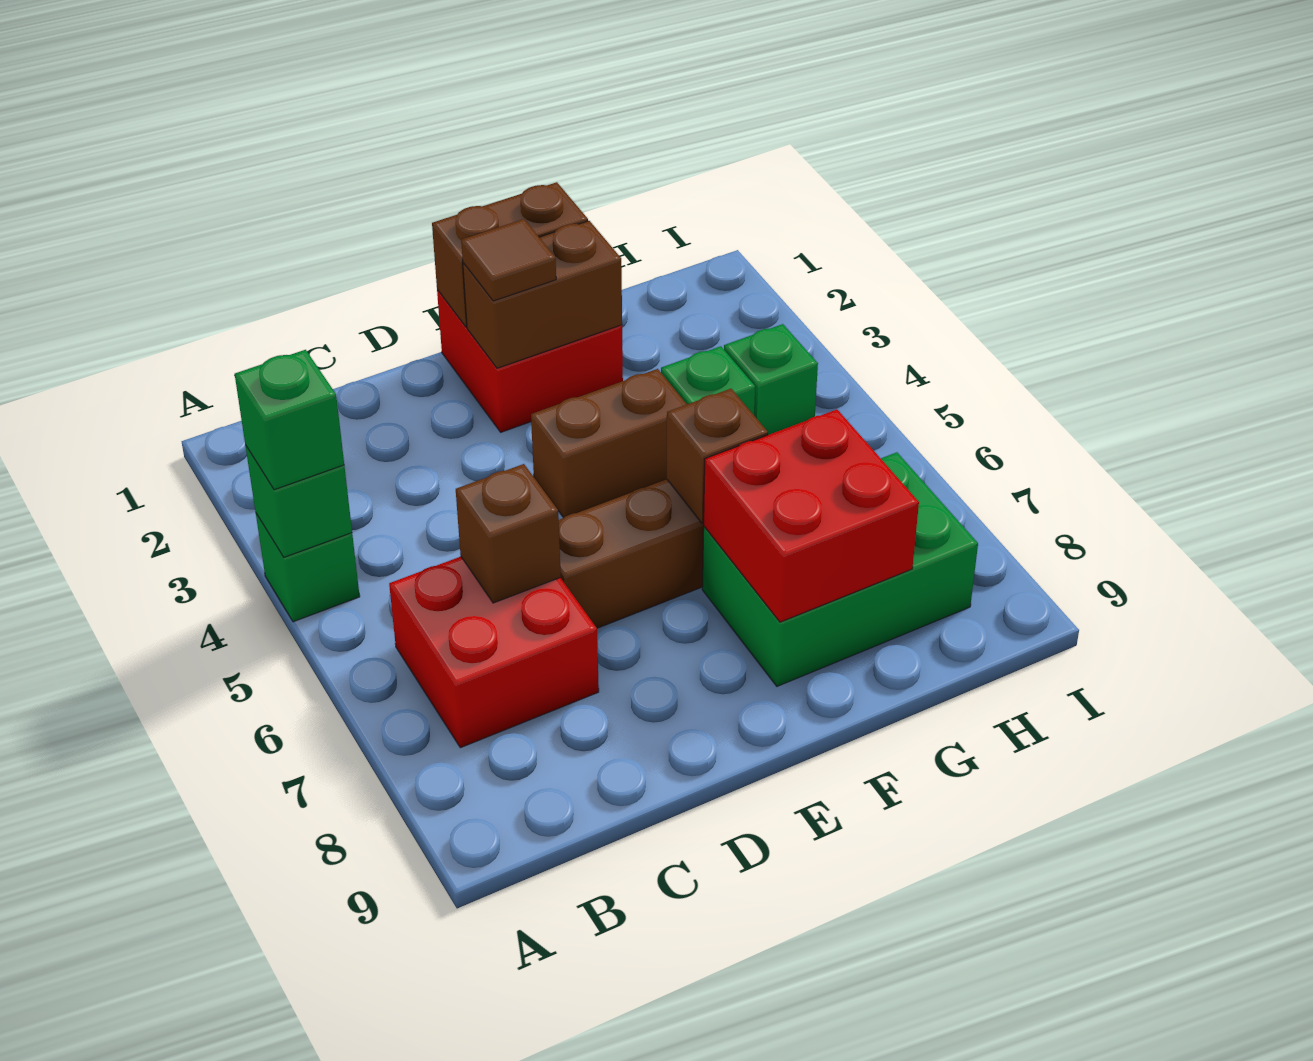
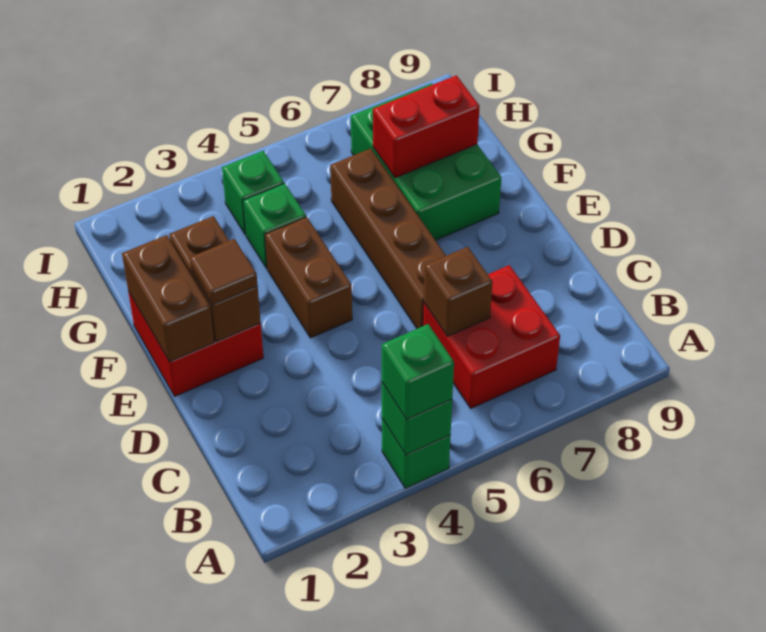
brown brick F6 level 2 -> none
red brick F7:G8 level 2 -> red brick G7:G8 level 2

